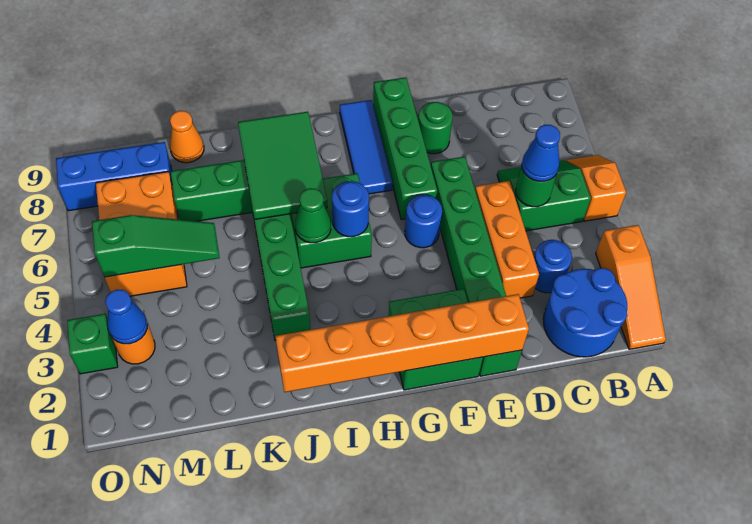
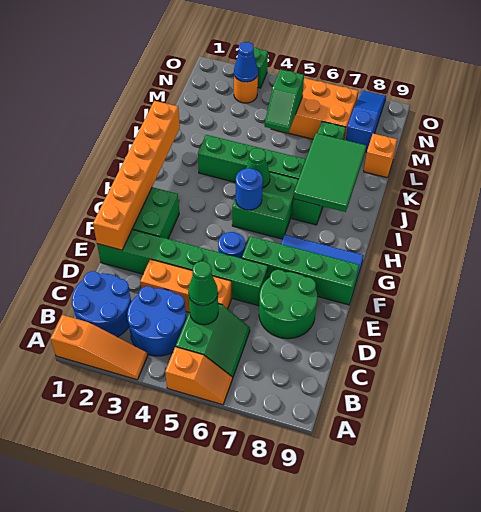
orange slope A1:A3 level 1 top 3 -> orange slope A1:A3 level 1 top 1
blue round brick C3 level 1 -> blue round brick B3:C4 level 1
blue cone C5 level 3 -> green cone C5 level 3
green round brick E8 level 1 -> green round brick D7:E8 level 1
green tile I6:J8 level 2 -> green tile I7:K8 level 2
green slope L5:N5 level 2 top N -> green slope L5:M5 level 2 top M
orange cone L9 level 1 -> orange brick L9 level 1
blue brick M8:O8 level 1 -> blue slope M8:O8 level 1 top M

